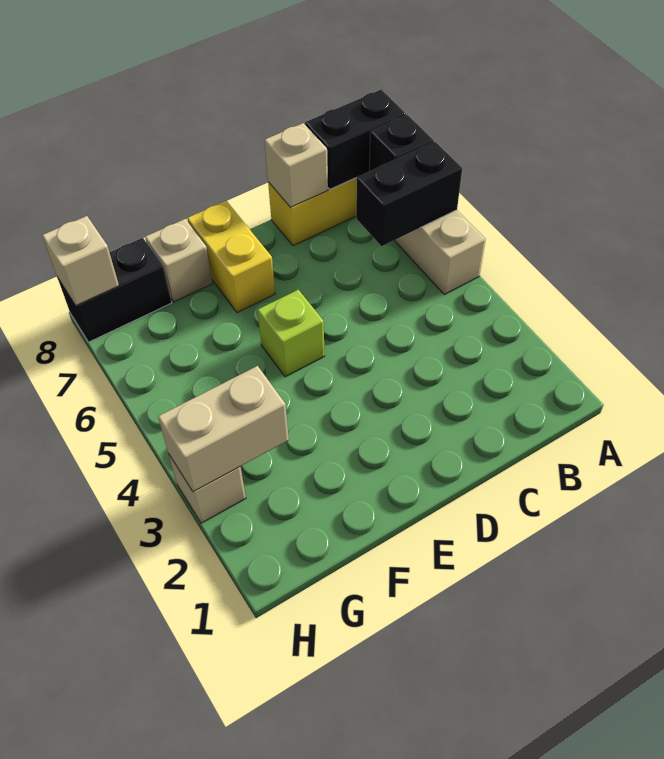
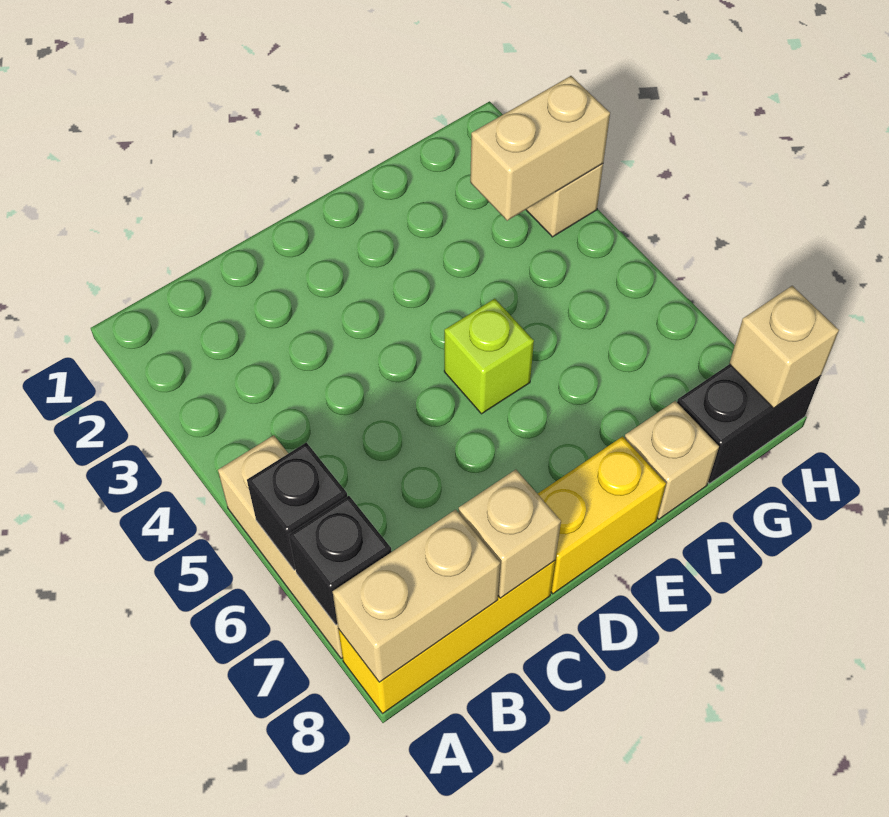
black brick A6:B6 level 2 -> black brick A6 level 2
black brick A8:B8 level 2 -> tan brick A8:B8 level 2
yellow brick E7:E8 level 1 -> yellow brick D8:E8 level 1

